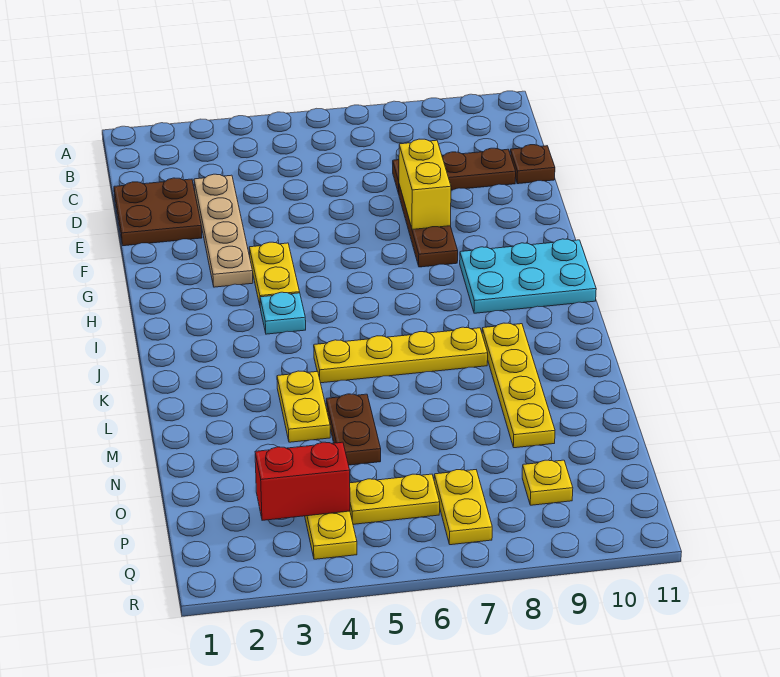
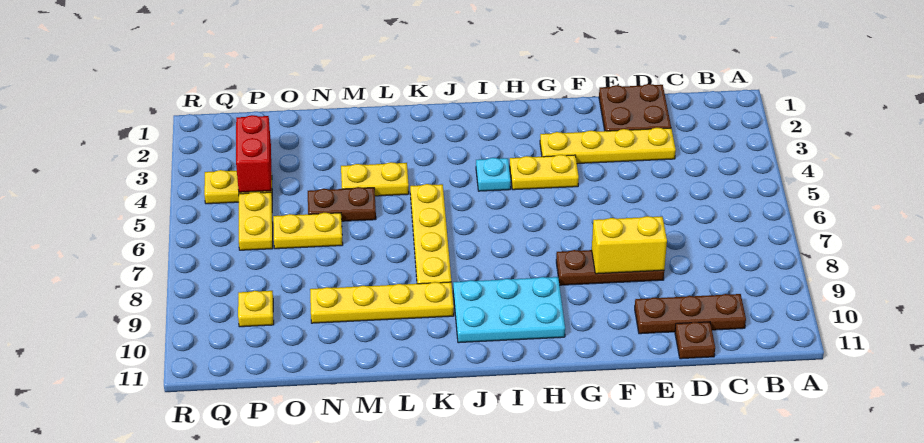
tan plate D3:G3 level 1 -> yellow plate D3:G3 level 1
brown plate D8:D10 level 1 -> brown plate C10:E10 level 1
cyan plate H9:I11 level 1 -> cyan plate H9:J10 level 1
yellow plate P7:Q7 level 1 -> yellow plate N6:O6 level 1

